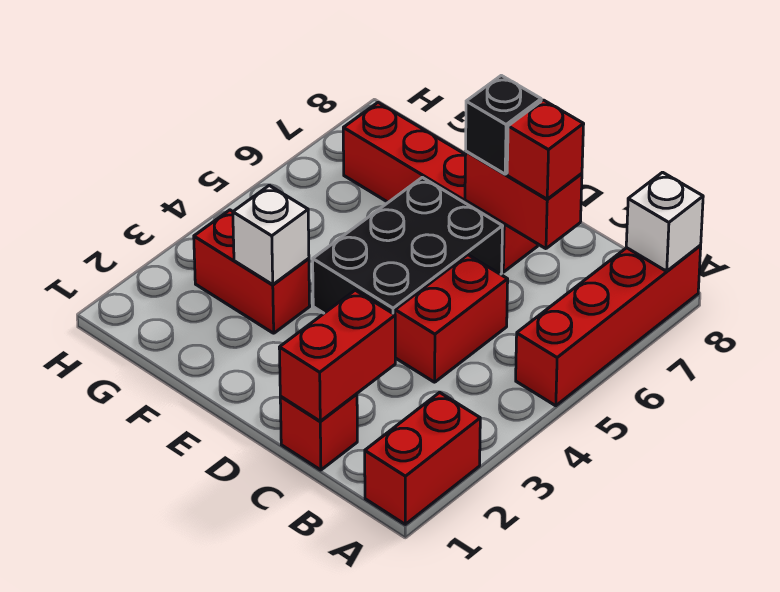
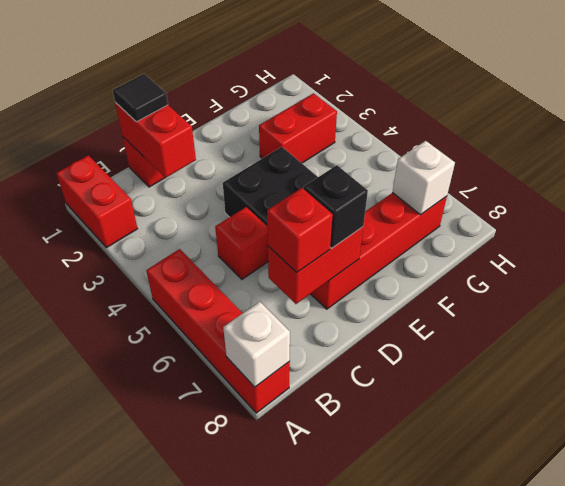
none -> black tile C1 level 3
red brick C4:C5 level 1 -> red brick C5 level 1
white brick F3 level 2 -> white brick G7 level 2

